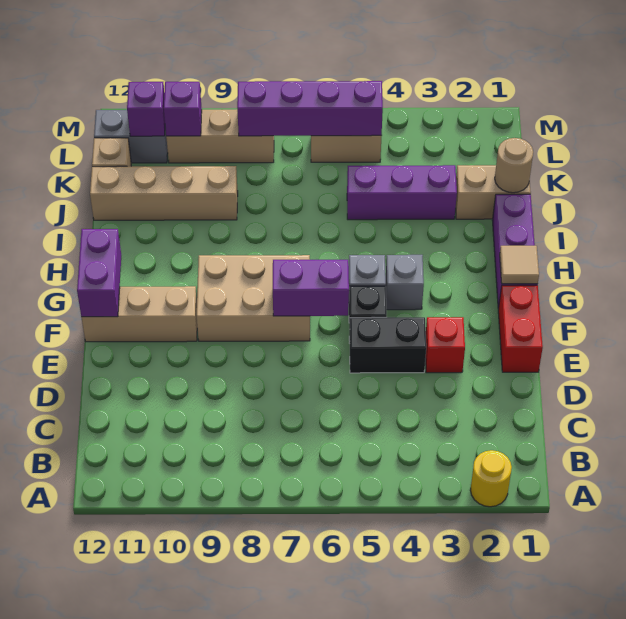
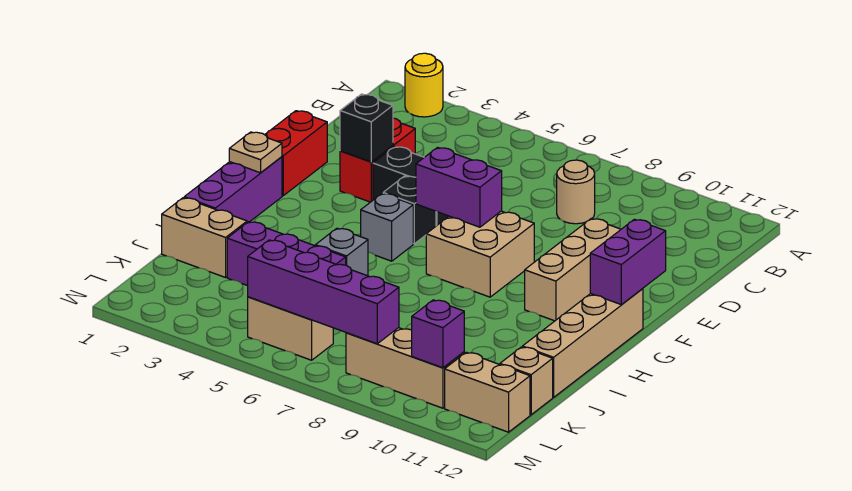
red brick E3 level 1 -> red brick D3:E3 level 1
none -> black brick E3 level 2
tan brick F7:G9 level 1 -> tan brick F7:G8 level 1
tan brick F10:F12 level 1 -> tan brick E10:G10 level 1
tan tile G1 level 2 -> tan plate G1 level 2
grey brick G4 level 1 -> grey brick I5 level 1
tan round brick J1 level 2 -> tan round brick C8 level 1
tan brick J9:J12 level 1 -> tan brick G12:J12 level 1
grey brick L11:L12 level 1 -> tan brick L11:L12 level 1
purple brick L11 level 2 -> none

